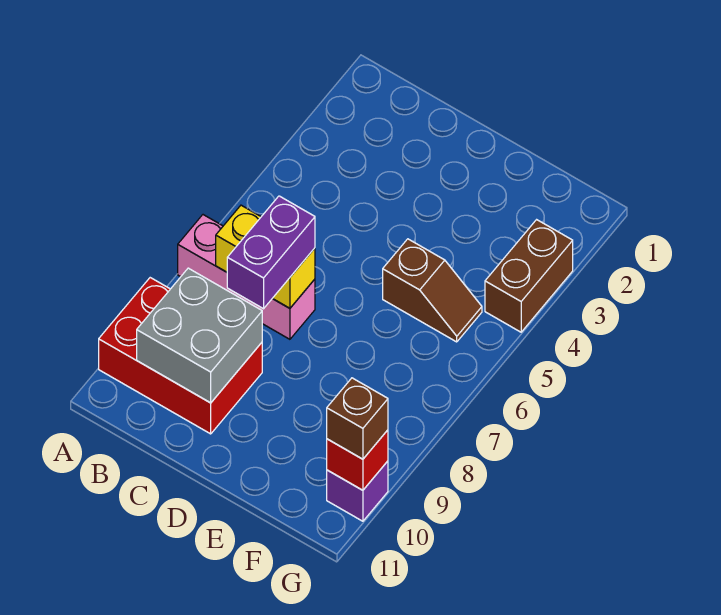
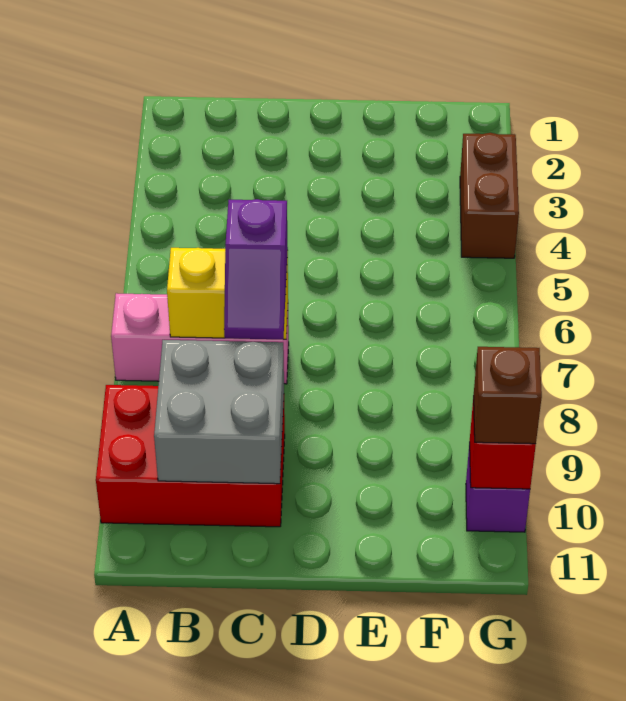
purple brick C7:C8 level 3 -> purple slope C7:C8 level 3 top 7
brown slope E5:F5 level 1 top E -> none

